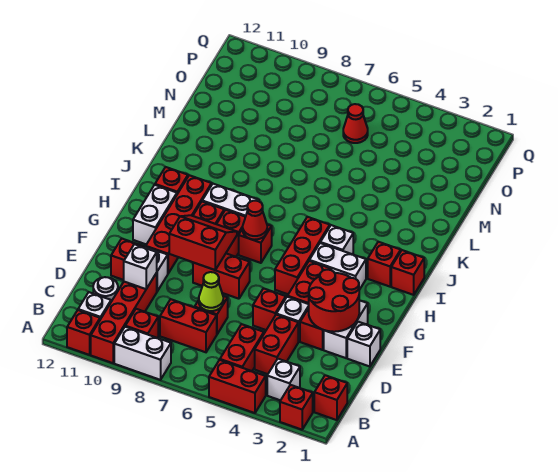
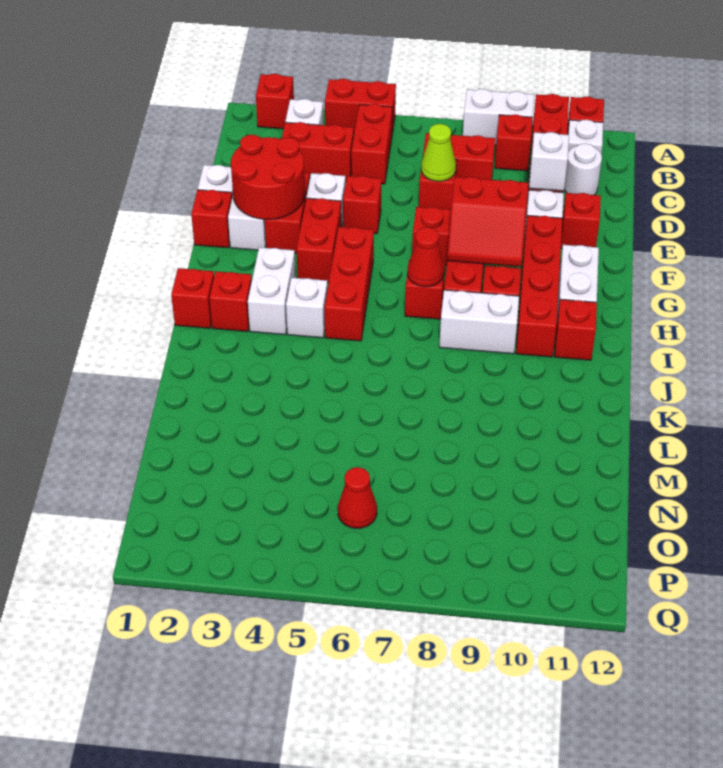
red brick B1 level 1 -> red brick F1 level 1
red brick C4:D4 level 1 -> red brick C3:C4 level 1
white brick H3:H4 level 1 -> white brick H3:I3 level 1

